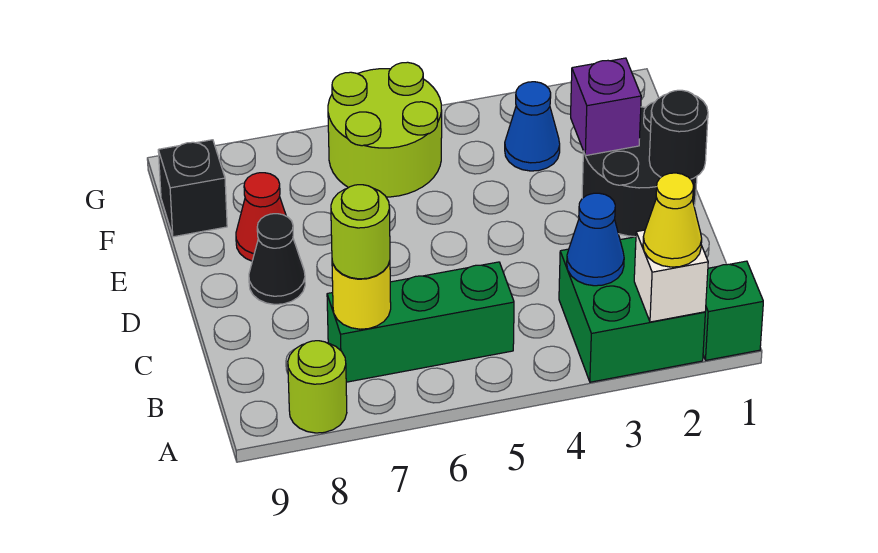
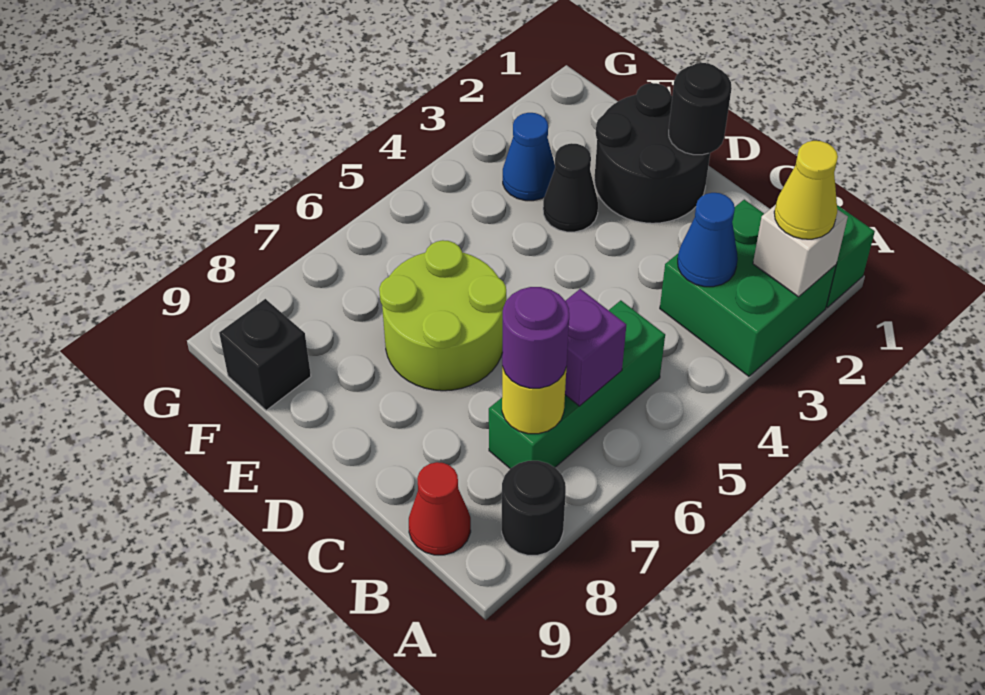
lime round brick A8 level 1 -> black round brick A8 level 1
lime round brick B7 level 3 -> purple round brick B7 level 3
black cone D8 level 1 -> black cone E3 level 1
purple brick E2 level 2 -> purple brick B6 level 2
red cone E8 level 1 -> red cone B9 level 1
lime round brick F5:G6 level 1 -> lime round brick D6:E7 level 1

